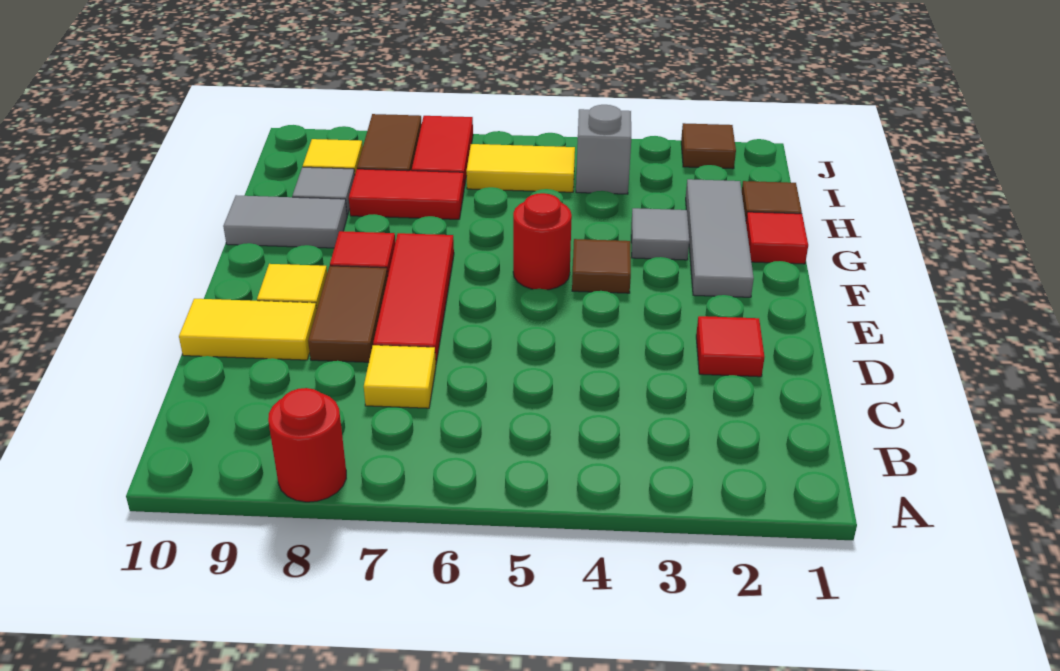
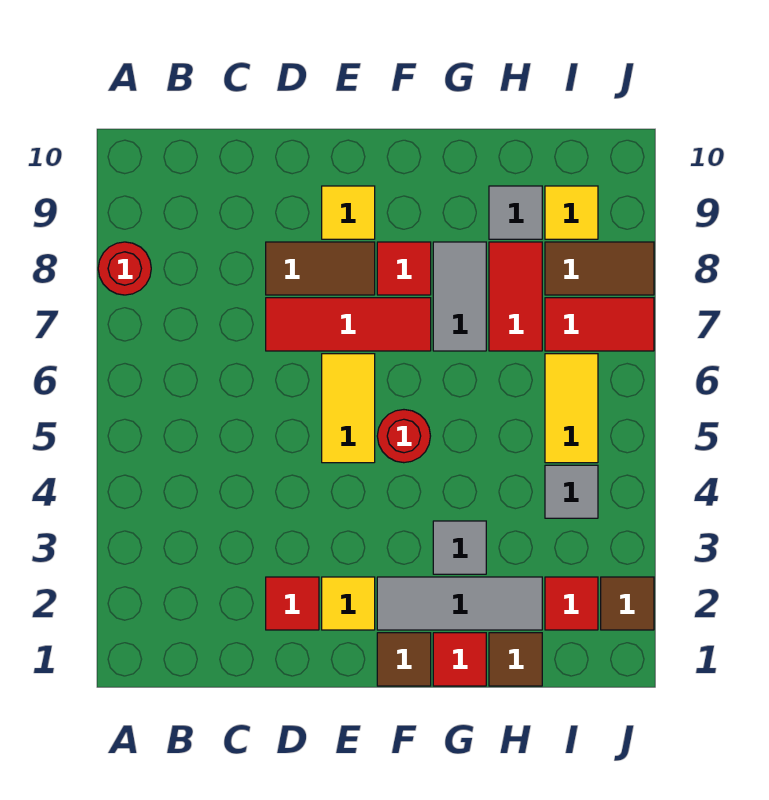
yellow tile C7 level 1 -> yellow tile E2 level 1
yellow tile D9:D10 level 1 -> yellow tile E5:E6 level 1
brown tile F4 level 1 -> brown tile F1 level 1
grey tile G9:G10 level 1 -> grey tile G7:G8 level 1
none -> red tile I2 level 1
grey brick I4 level 1 -> grey tile I4 level 1

